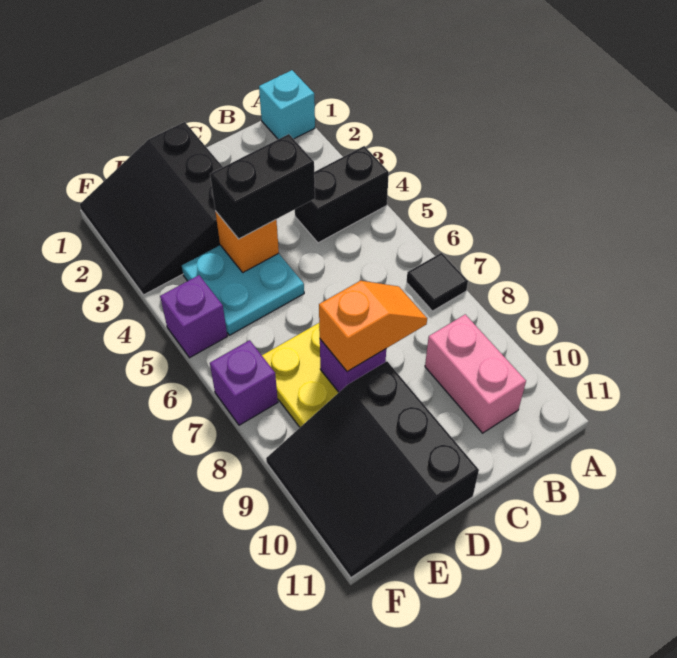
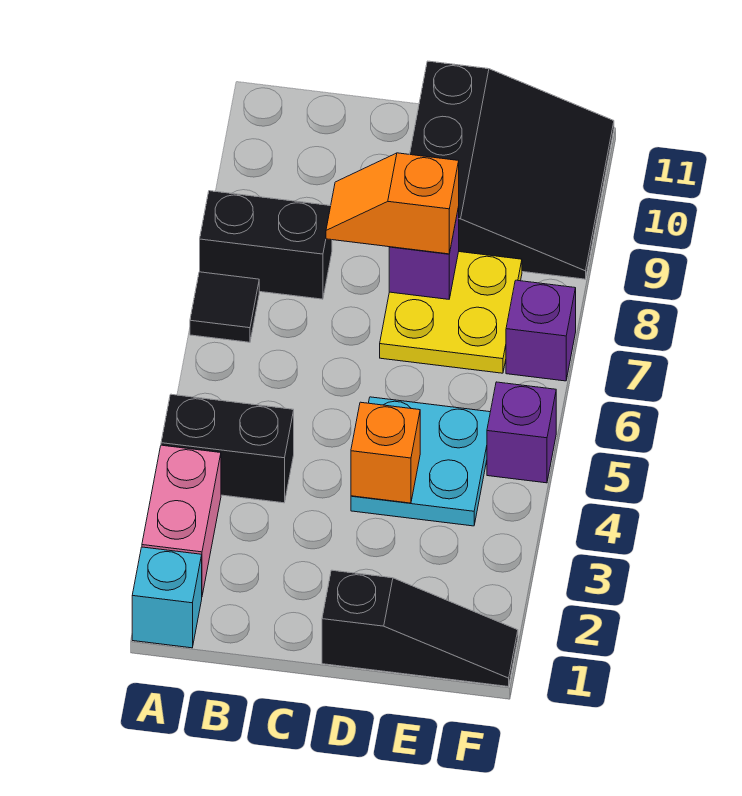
pink brick B9:B10 level 1 -> pink brick A2:A3 level 1
black brick C4:D4 level 3 -> black brick A8:B8 level 1
black slope D1:F3 level 1 top D -> black slope D1:F1 level 1 top D

